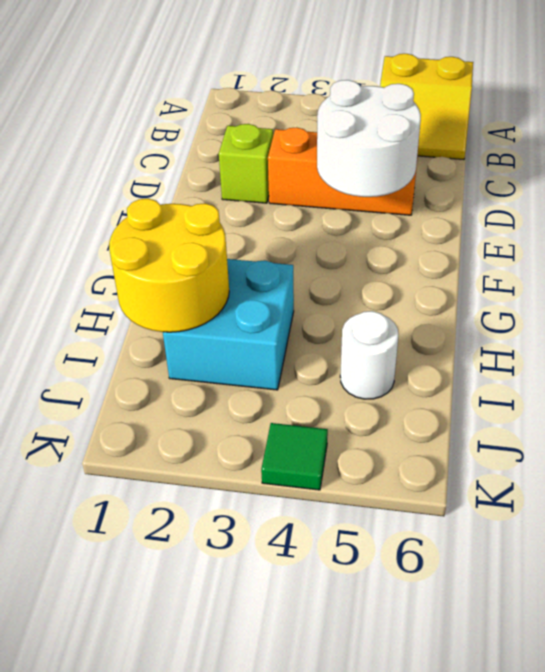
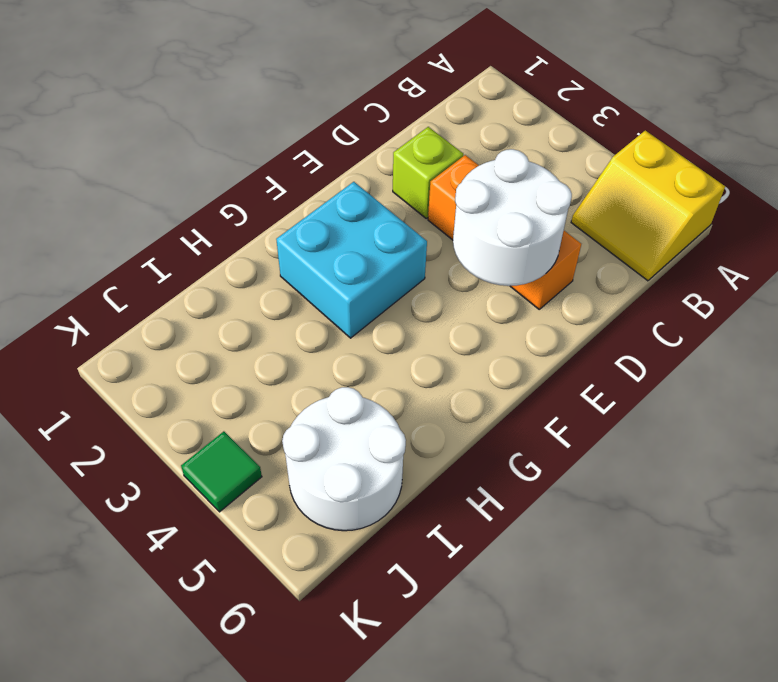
yellow round brick H1:I2 level 2 -> none
cyan brick H2:I3 level 1 -> cyan brick F2:G3 level 1
white round brick I5 level 1 -> white round brick I5:J6 level 1

